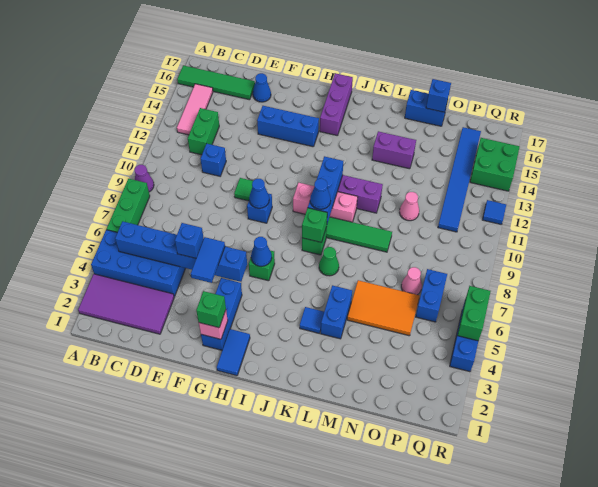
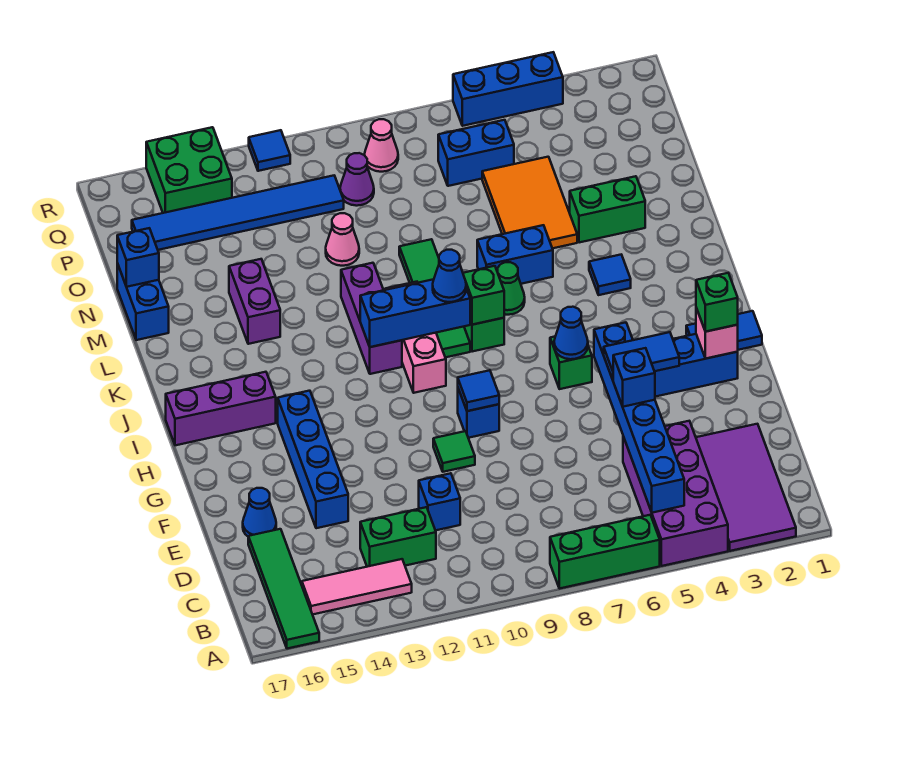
blue brick A4:D5 level 1 -> purple brick A4:D5 level 1
purple cone A9 level 1 -> purple cone P10 level 1
blue brick F14:H14 level 1 -> blue brick E14:H14 level 1
blue cone G9 level 2 -> blue tile G9 level 2
blue brick L4:L5 level 1 -> blue brick L6:L7 level 1
pink cone O7 level 1 -> pink cone Q9 level 1
green brick R5:R6 level 2 -> green brick M3:M4 level 1

